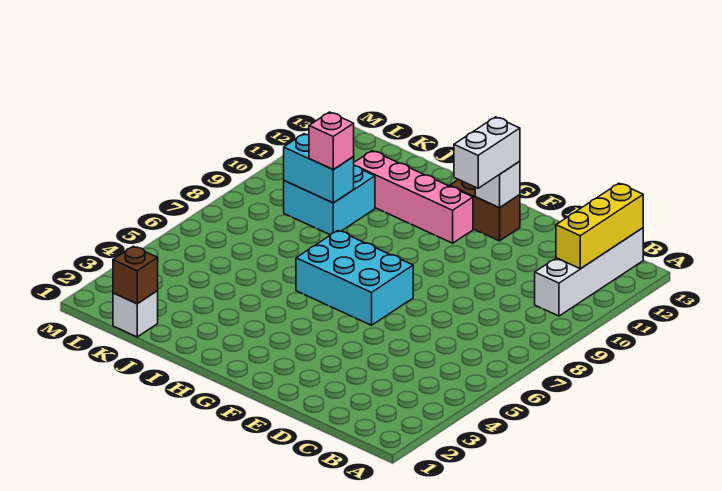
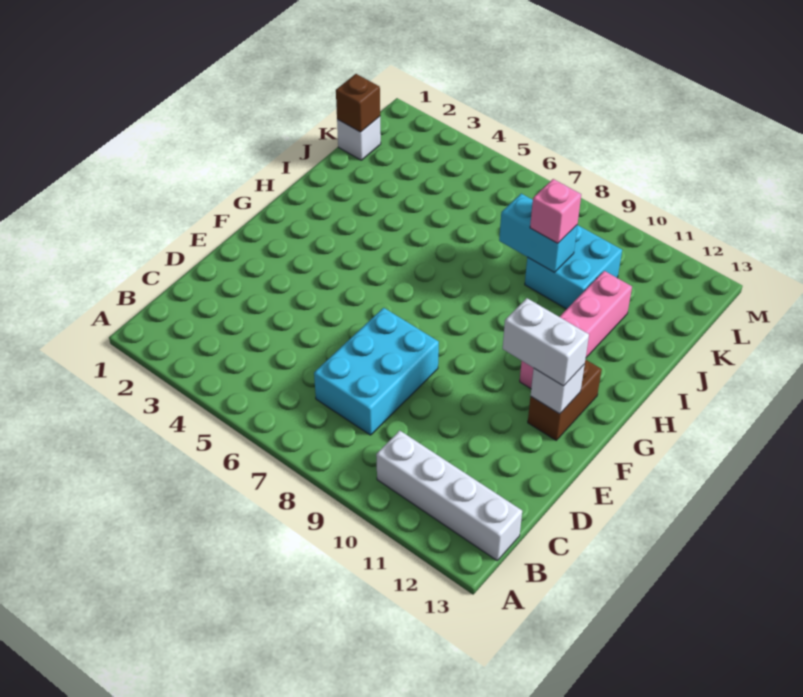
yellow brick B11:B13 level 2 -> none
cyan brick F6:H7 level 1 -> cyan brick C7:E8 level 1
cyan brick J9:K9 level 2 -> cyan brick J8:J9 level 2

